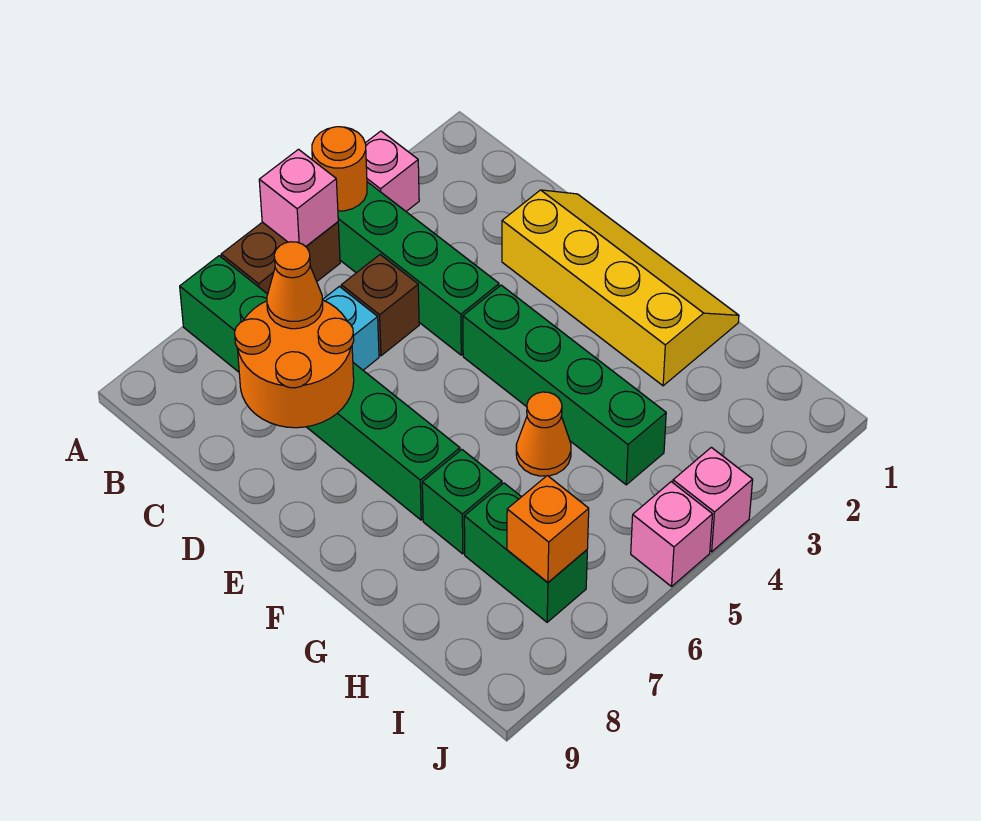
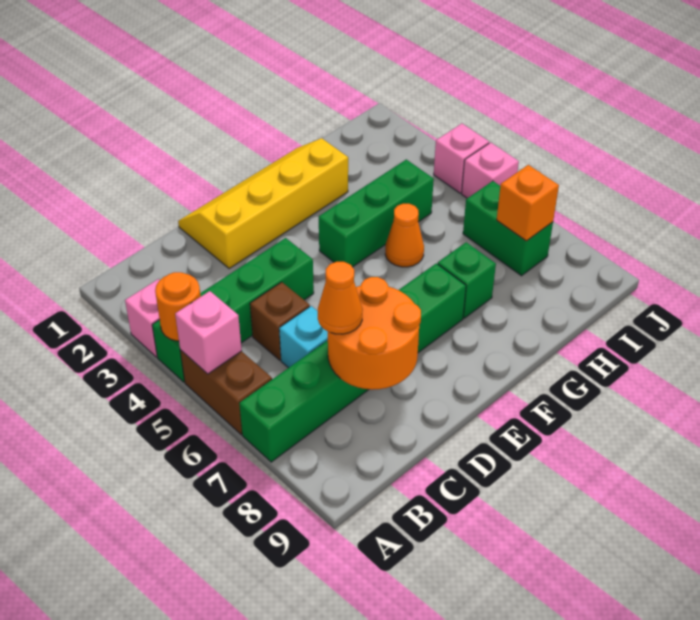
green brick E4:H4 level 1 -> green brick F4:H4 level 1
green brick H7:I7 level 1 -> green brick I6:I7 level 1

